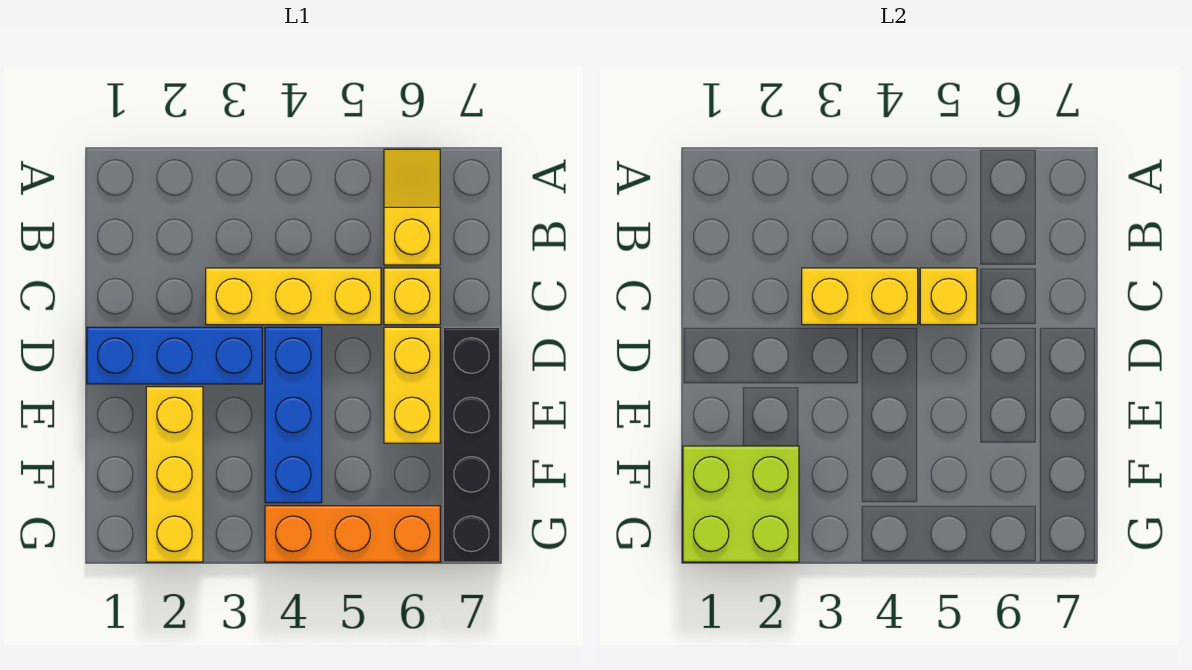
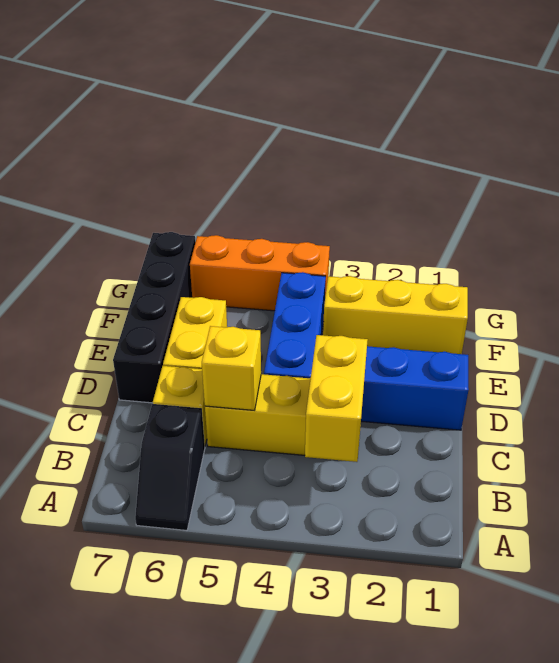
yellow slope A6:B6 level 1 top B -> black slope A6:B6 level 1 top B
yellow brick C3:C4 level 2 -> yellow brick B3:C3 level 2
yellow brick E2:G2 level 1 -> yellow brick F1:F3 level 1
lime brick F1:G2 level 2 -> none

